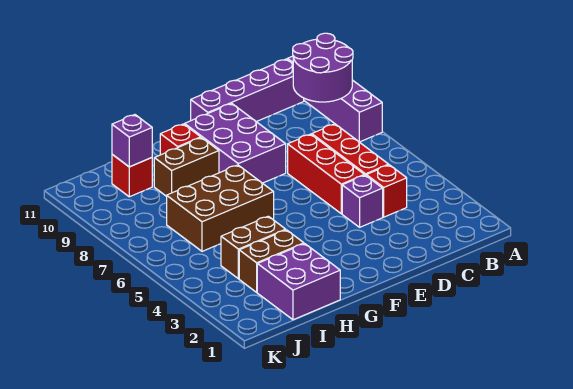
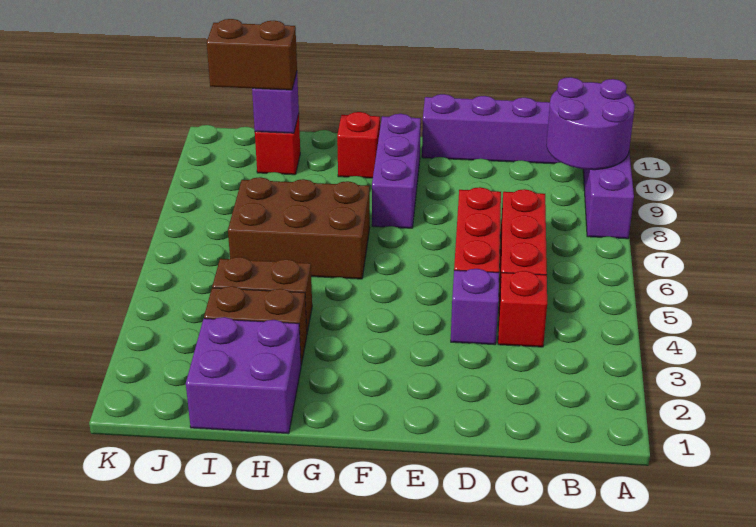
purple brick E8:F10 level 1 -> purple brick F8:F10 level 1
brown brick G9:H9 level 1 -> brown brick I10:J10 level 3

